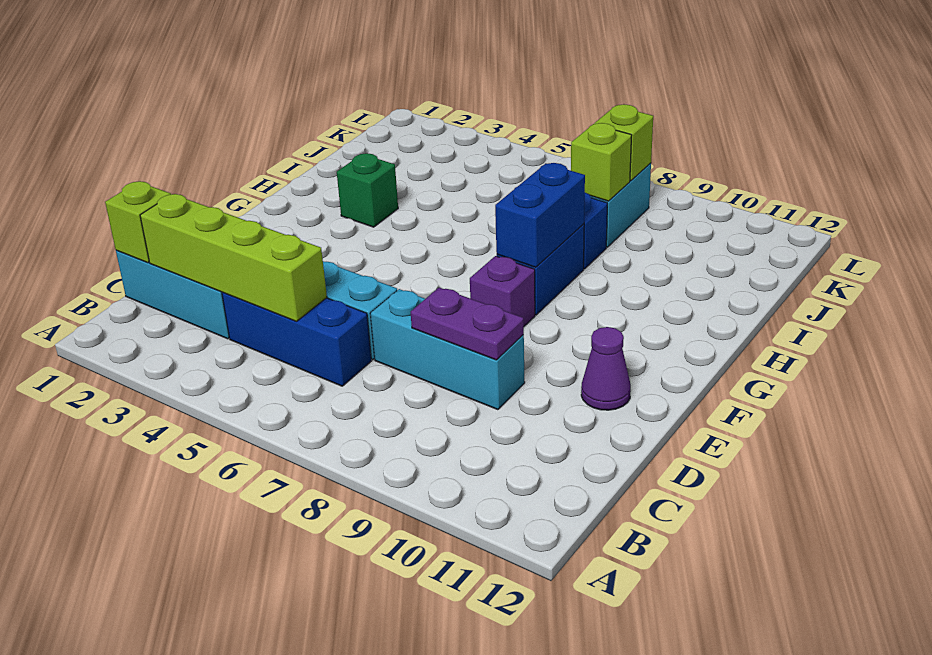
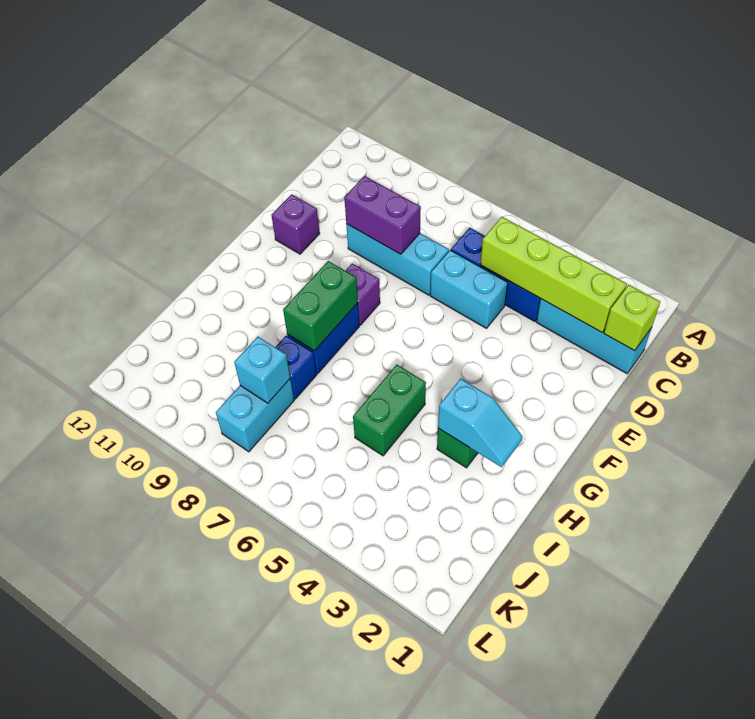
purple plate D8:D9 level 2 -> purple brick D8:D9 level 2
purple cone E11 level 1 -> purple brick E11 level 1
blue brick G8:H8 level 2 -> green brick G8:H8 level 2
none -> cyan slope H2:H3 level 2 top 3
none -> green brick H5:I5 level 1
lime brick J8 level 2 -> cyan brick J8 level 2
lime brick K8 level 2 -> none

